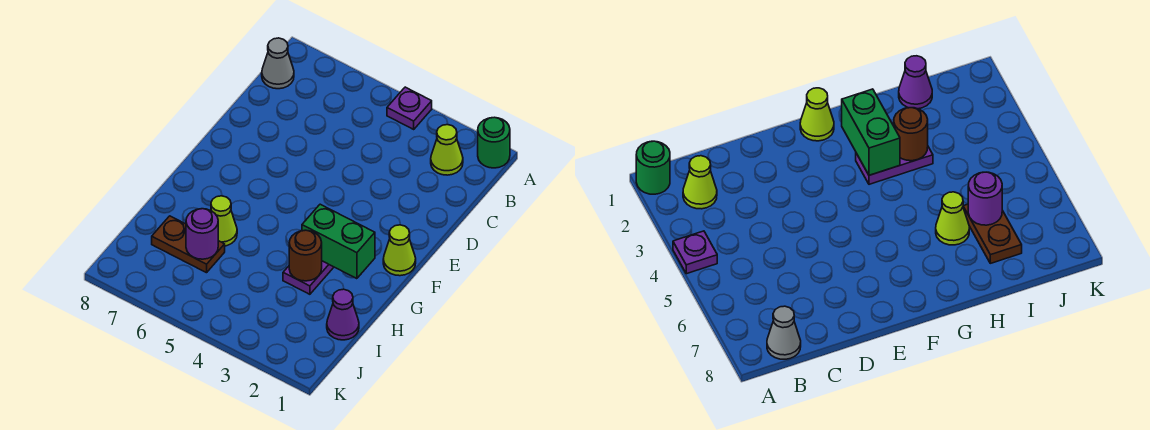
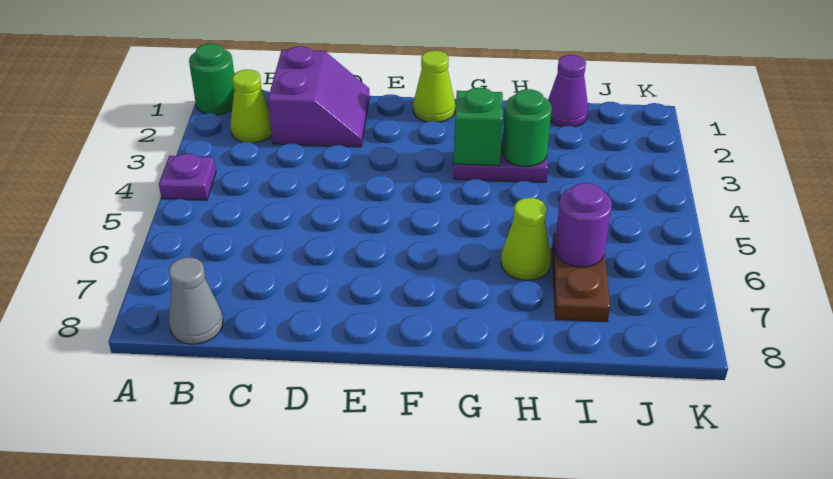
none -> purple slope C1:D2 level 1 top C
green brick G2:G3 level 2 -> green brick G3 level 2
brown round brick H3 level 2 -> green round brick H3 level 2

